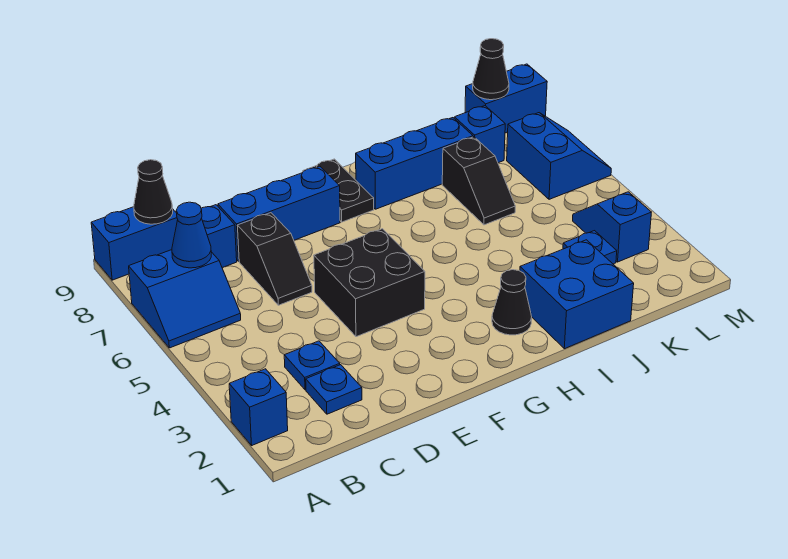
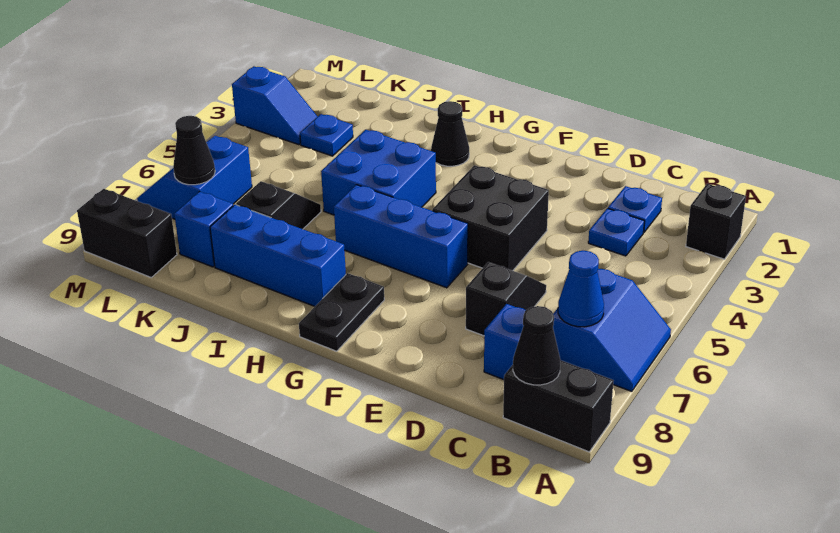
blue brick A2 level 1 -> black brick A2 level 1
blue slope A6:B7 level 1 top 7 -> blue slope A6:B7 level 1 top B
blue brick A9:B9 level 1 -> black brick A9:B9 level 1
blue brick D8:F8 level 1 -> blue brick F6:H6 level 1
blue brick I1:J2 level 1 -> blue brick H4:I5 level 1
blue slope L3:L4 level 1 top 3 -> blue slope L3:M3 level 1 top M
blue brick L9:M9 level 1 -> black brick L9:M9 level 1
black cone L9 level 2 -> black cone L7 level 2

